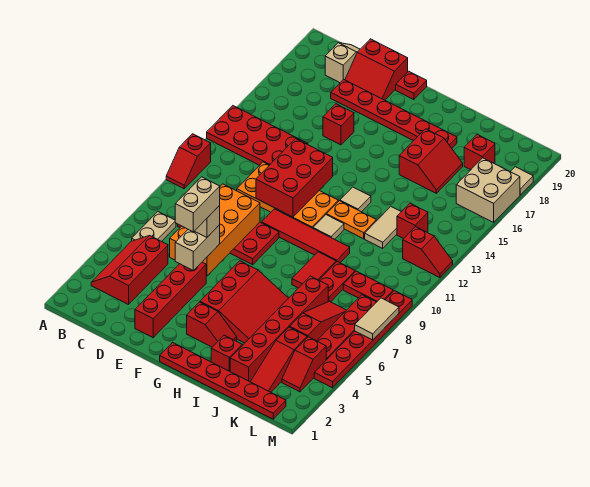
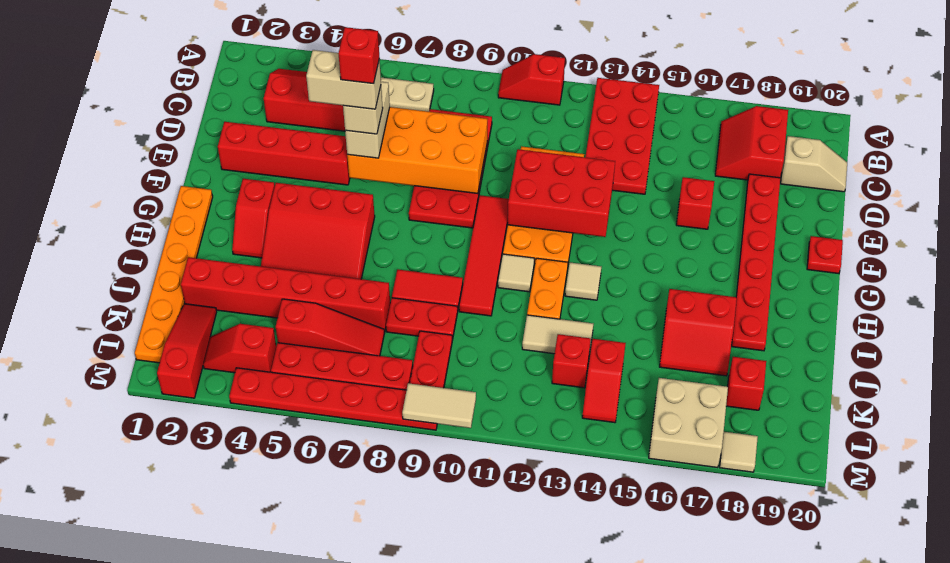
red slope D19:E20 level 1 top 20 -> red slope B17:C18 level 1 top 18
tan brick E5:E6 level 3 -> tan brick D6:E6 level 3
red plate G1:L1 level 1 -> orange plate G1:L1 level 1
red brick I2 level 1 -> red brick E6 level 6
red slope K2:K4 level 1 top 4 -> red slope K2:M2 level 1 top M
red slope L12:M12 level 1 top L -> red slope K14:L14 level 1 top K
tan tile M7:M8 level 2 -> tan tile M9:M10 level 2

